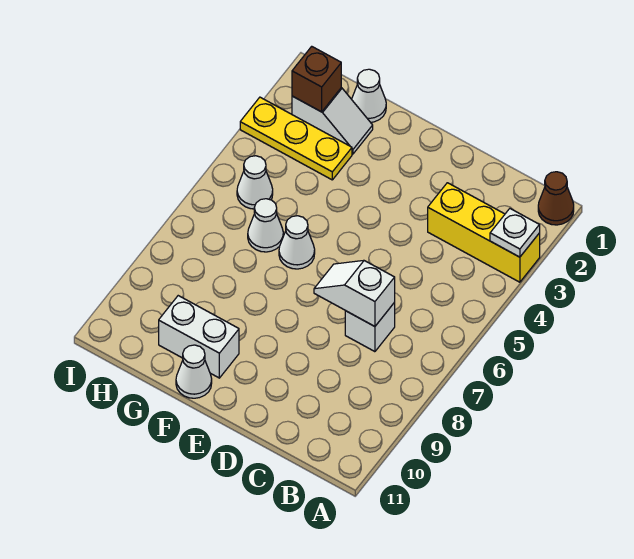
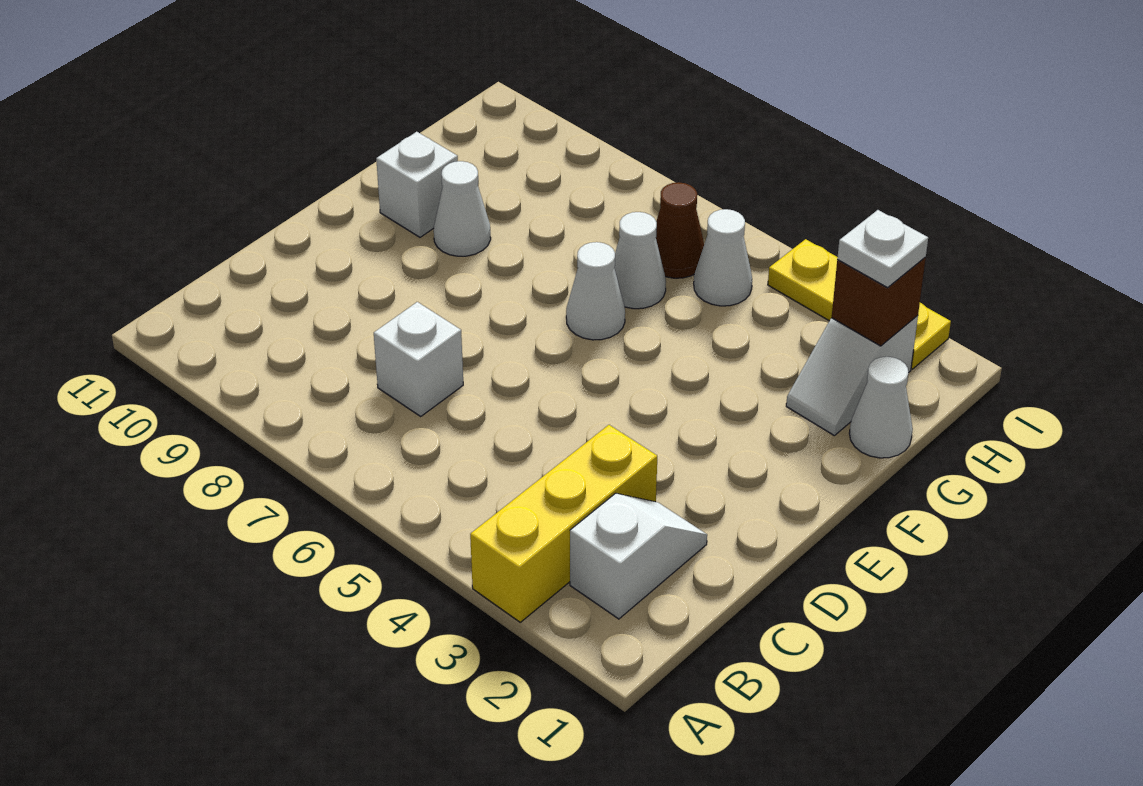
brown cone A1 level 1 -> brown cone H6 level 1
white plate A3 level 2 -> white plate H2 level 3
white slope C7:D7 level 2 top C -> white slope B2:C2 level 1 top B
white brick F10:G10 level 1 -> white brick F10 level 1
white cone F11 level 1 -> white cone F9 level 1
yellow plate G3:I3 level 1 -> yellow plate I2:I4 level 1

